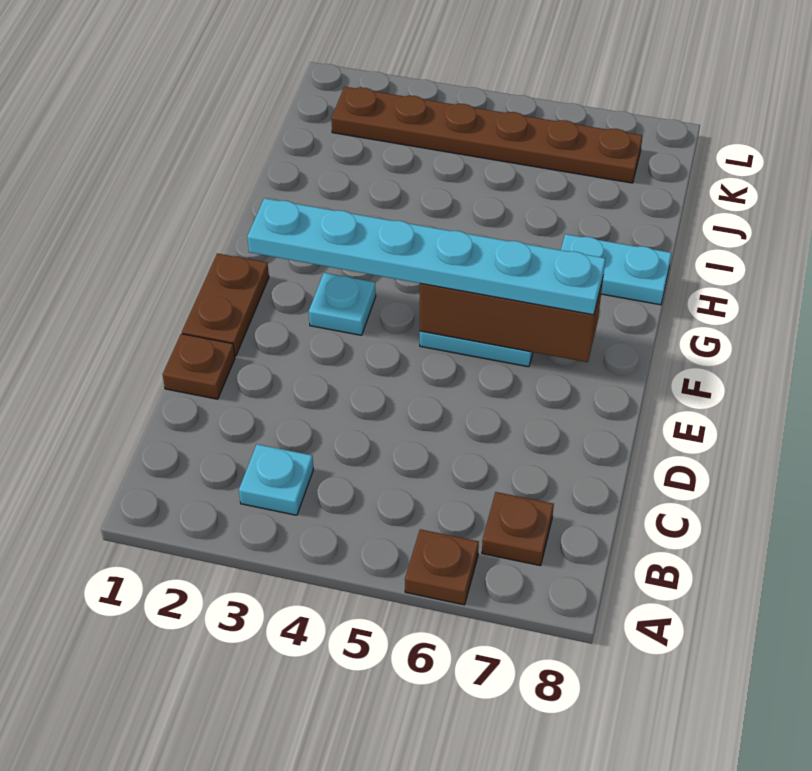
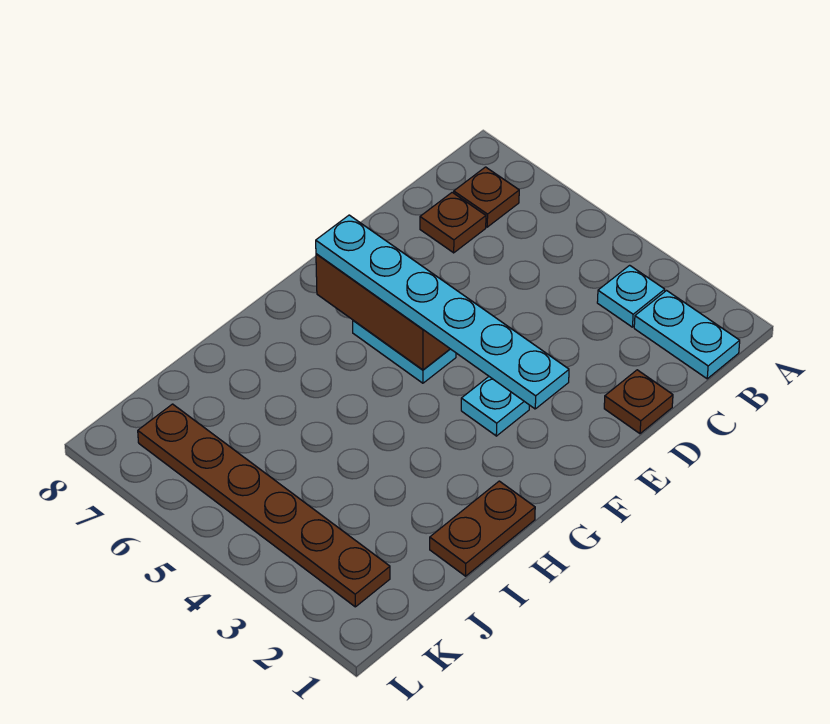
brown plate A6 level 1 -> brown plate C7 level 1
brown plate E1:F1 level 1 -> brown plate H1:I1 level 1
cyan plate H7:H8 level 1 -> cyan plate B1:B2 level 1

